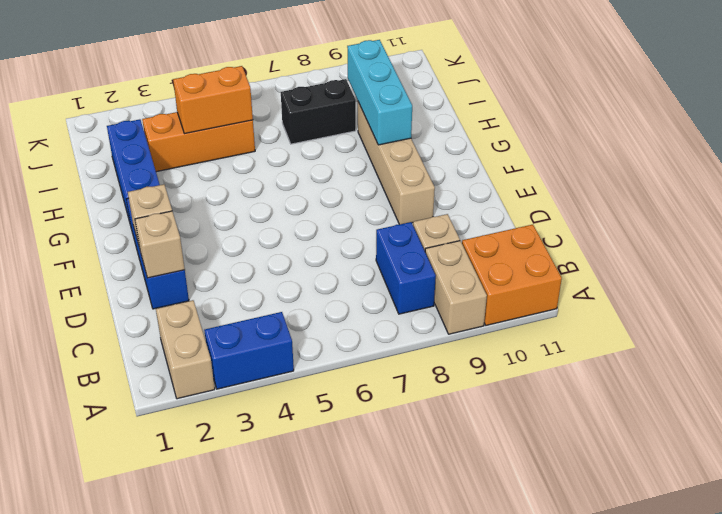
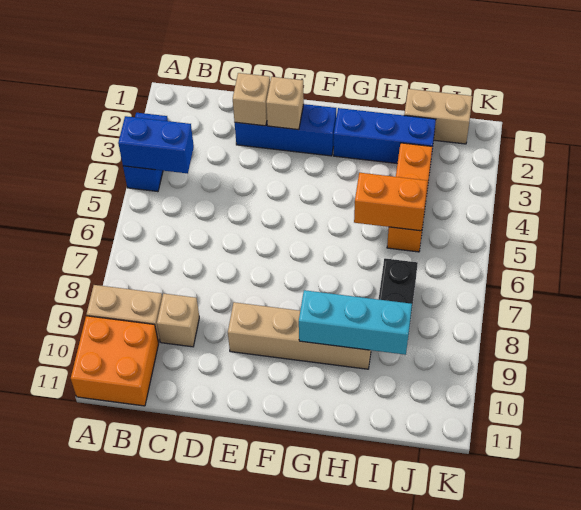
tan brick A2:B2 level 1 -> tan brick I1:J1 level 1
blue brick B8:C8 level 1 -> blue brick A4:B4 level 2
orange brick I4:I5 level 2 -> orange brick H5:I5 level 2

